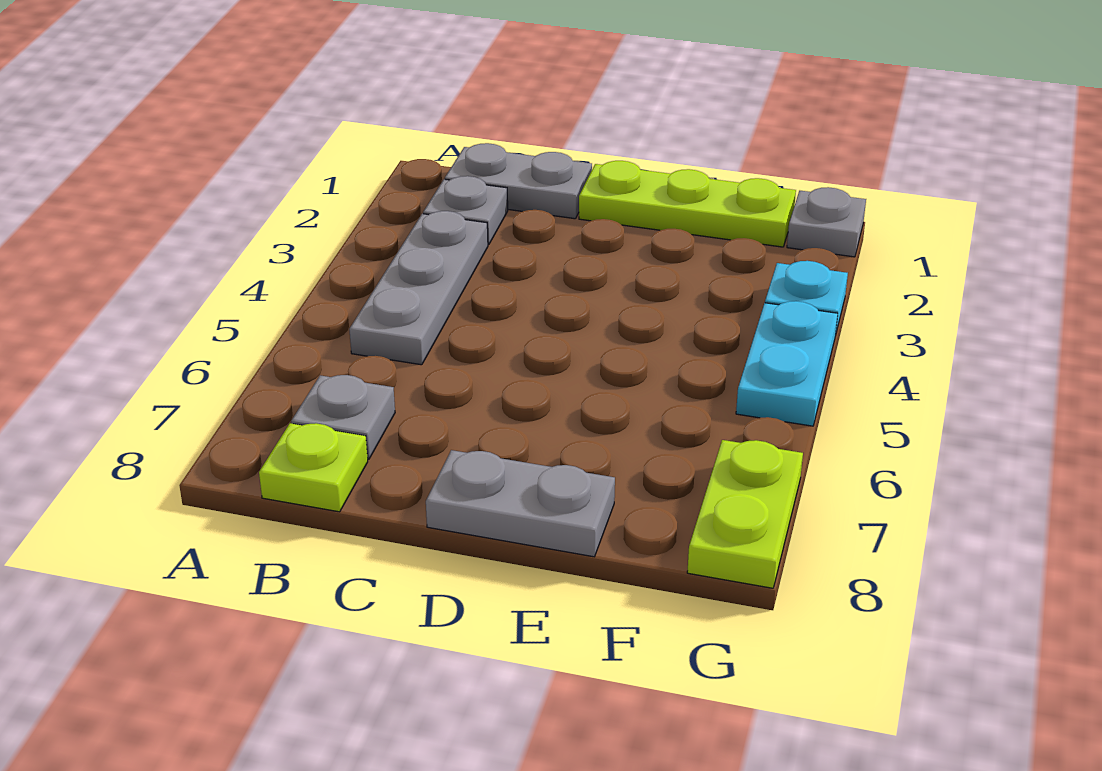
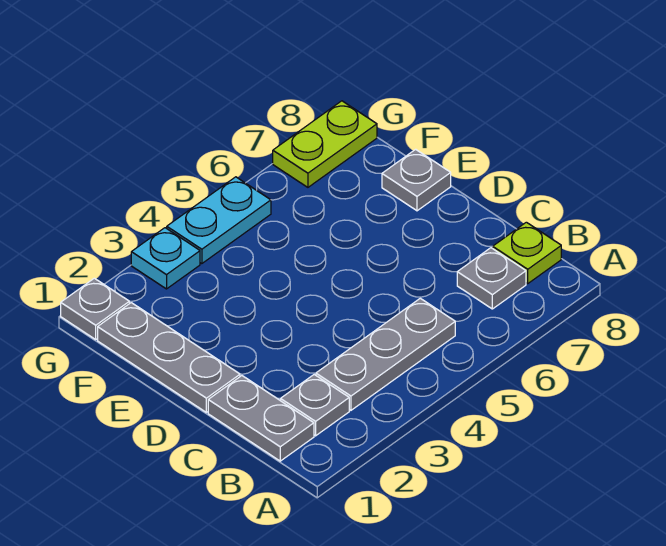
lime plate D1:F1 level 1 -> grey plate D1:F1 level 1
grey plate D8:E8 level 1 -> grey plate E8 level 1

